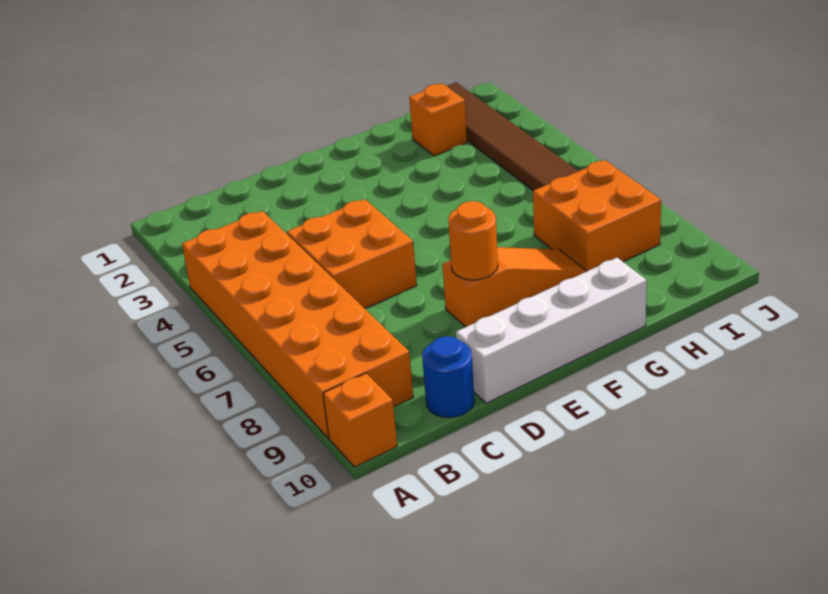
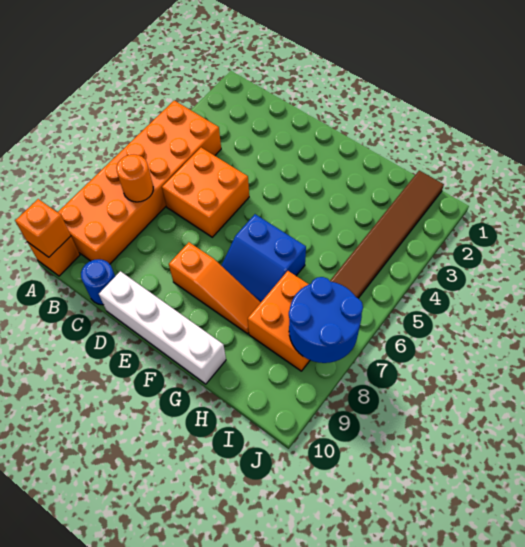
orange round brick E8 level 2 -> orange round brick B7 level 2
none -> blue slope F6:G7 level 1 top 6
orange brick H2 level 1 -> orange brick A10 level 2
none -> blue round brick I7:J8 level 2

